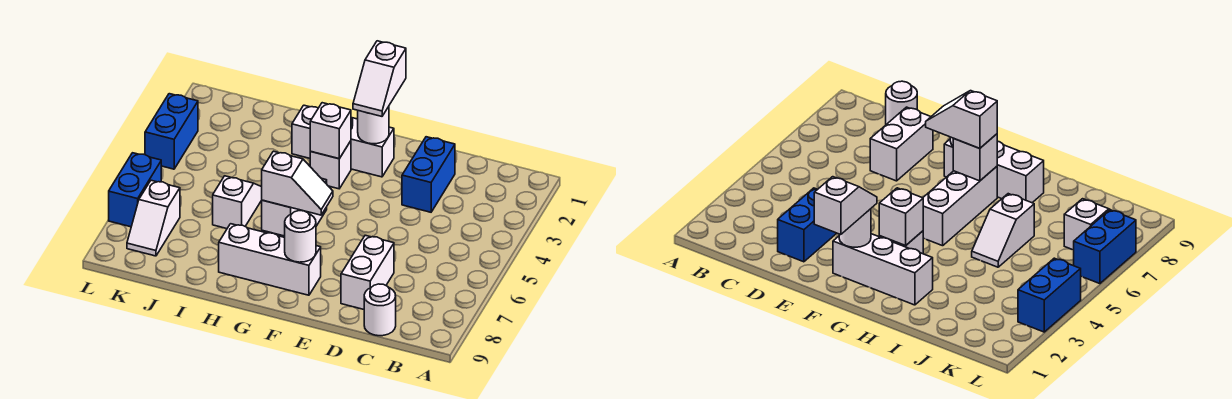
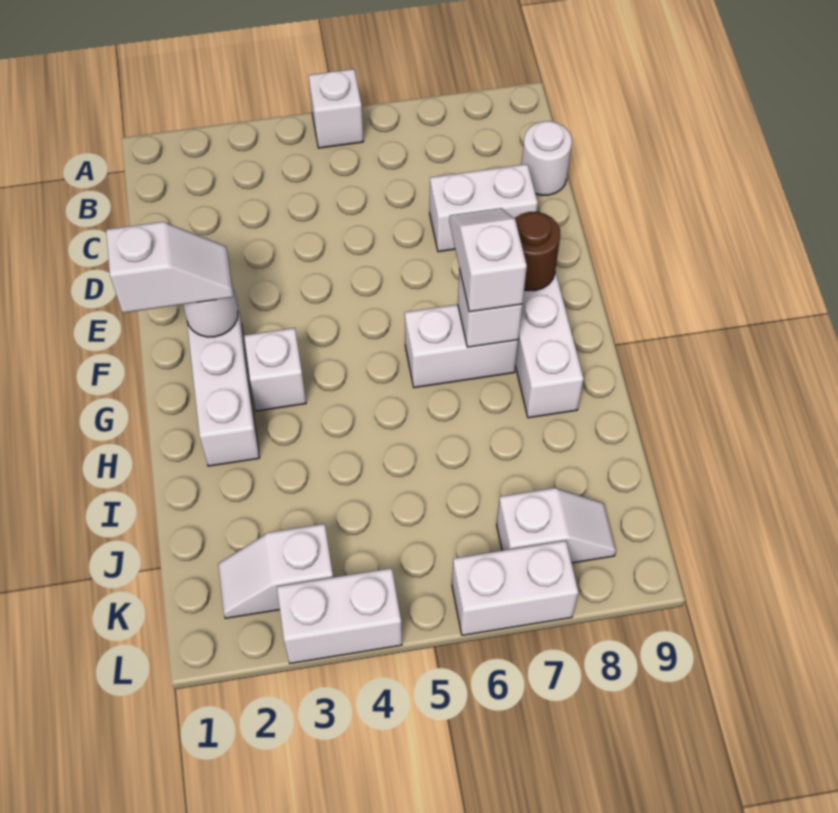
blue brick D2:D3 level 1 -> none
white round brick F8 level 2 -> brown round brick F8 level 2
white brick G3 level 2 -> white brick A5 level 1
white brick G5:G7 level 1 -> white brick G6:G7 level 1
white slope I5:I6 level 1 top 6 -> white slope K2:K3 level 1 top 3
blue brick L3:L4 level 1 -> white brick L3:L4 level 1
blue brick L6:L7 level 1 -> white brick L6:L7 level 1

